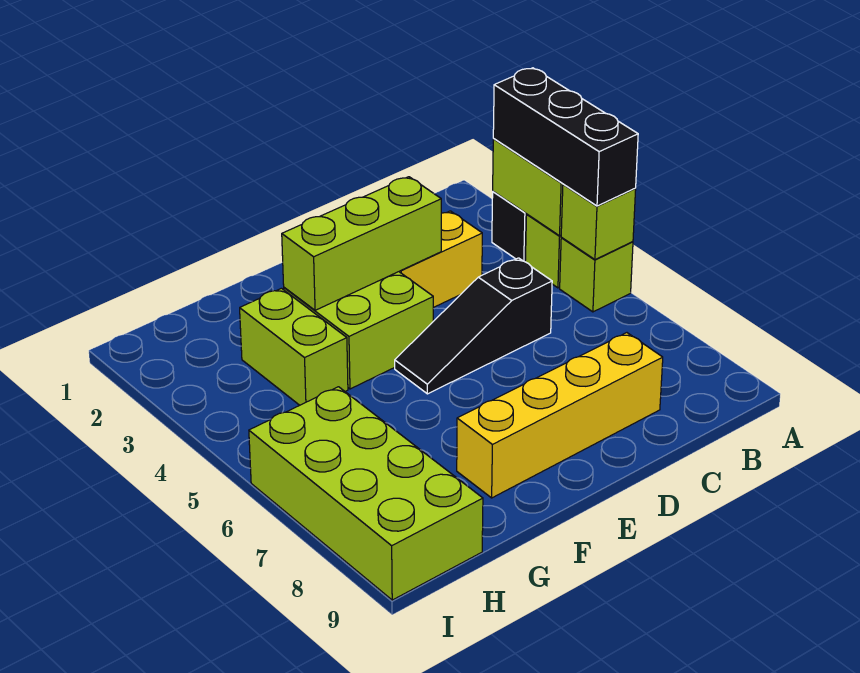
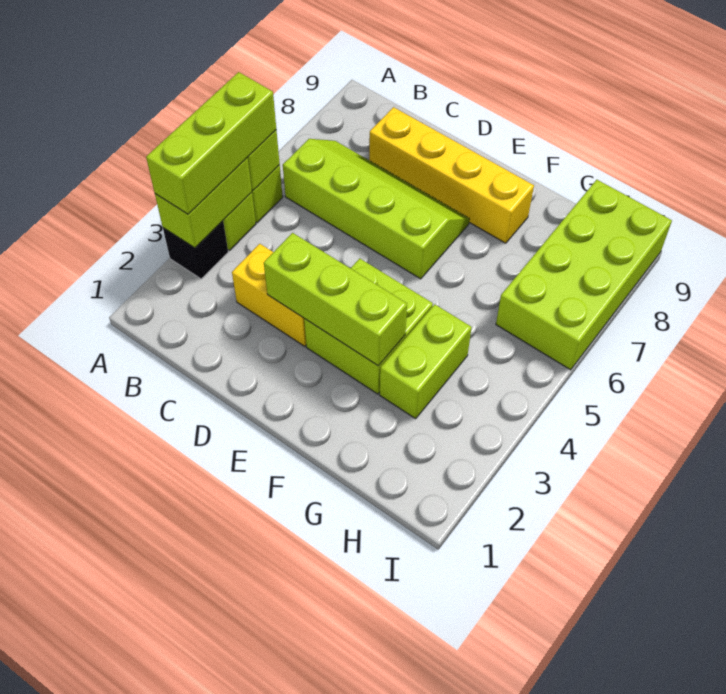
black brick A3:A5 level 3 -> lime brick A3:A5 level 3
none -> lime slope B6:E7 level 1 top 6
black slope C5:E5 level 1 top C -> none

